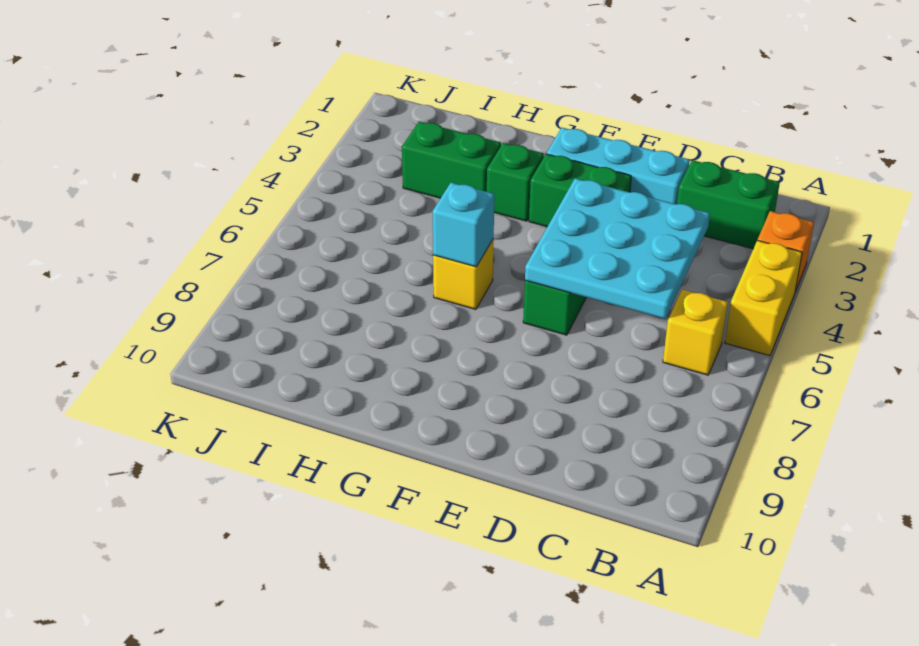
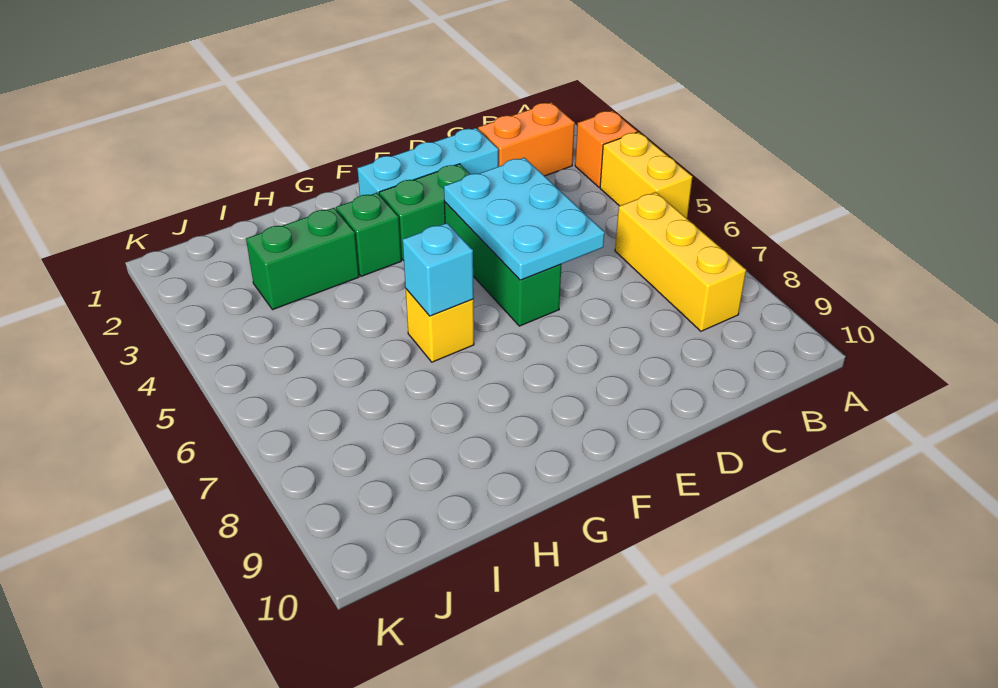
green brick B2:C2 level 1 -> orange brick B2:C2 level 1
yellow brick B6 level 1 -> yellow brick B6:B8 level 1
cyan plate C4:E6 level 2 -> cyan plate D4:E6 level 2

